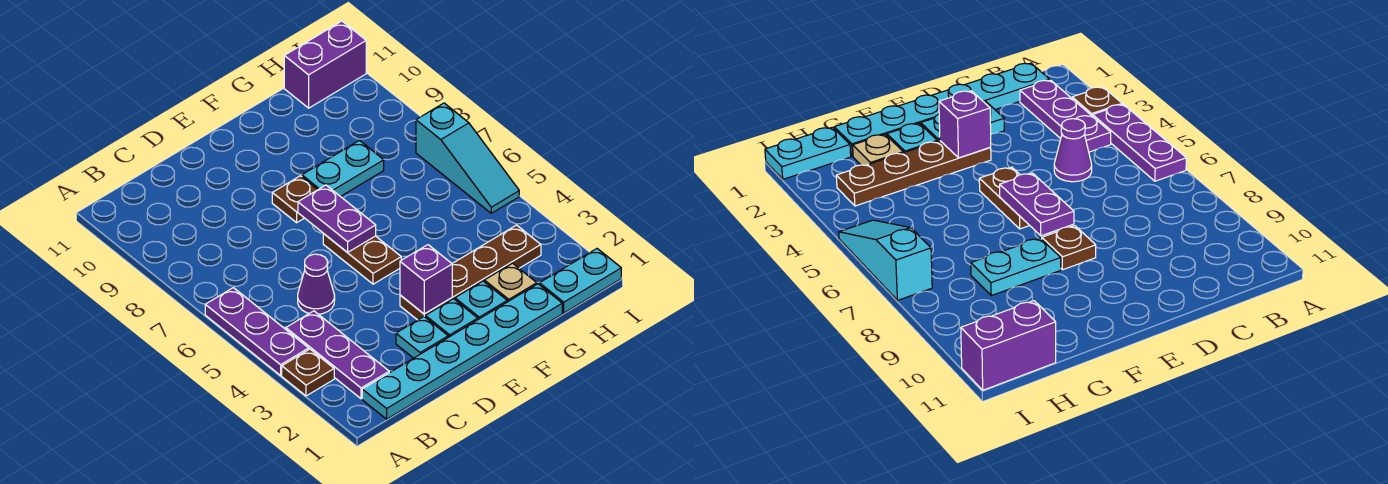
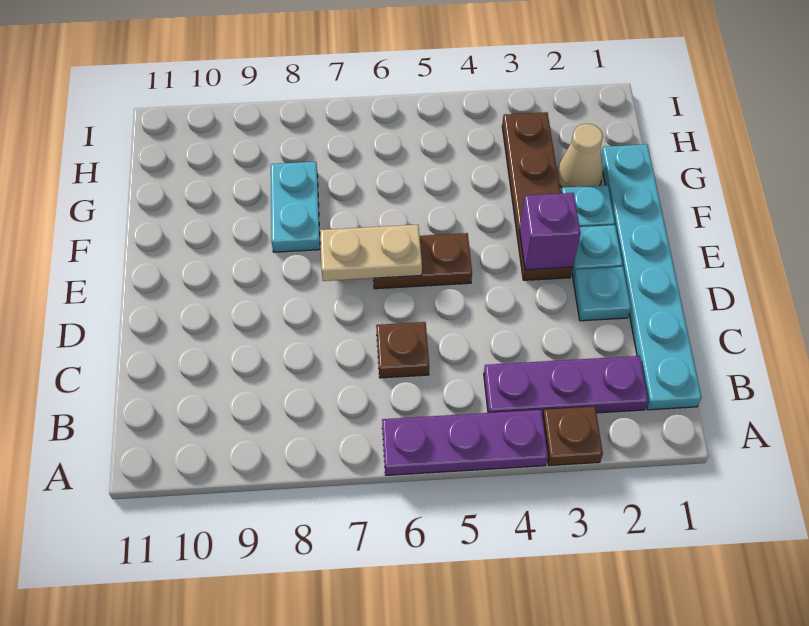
purple cone C5 level 1 -> none
purple plate E6:E7 level 2 -> tan plate E6:E7 level 2
brown plate E8 level 1 -> brown plate C6 level 1
tan plate G2 level 1 -> tan cone G2 level 1
cyan plate H1:I1 level 1 -> none
purple brick H11:I11 level 1 -> none
cyan slope I5:I7 level 1 top 7 -> none

